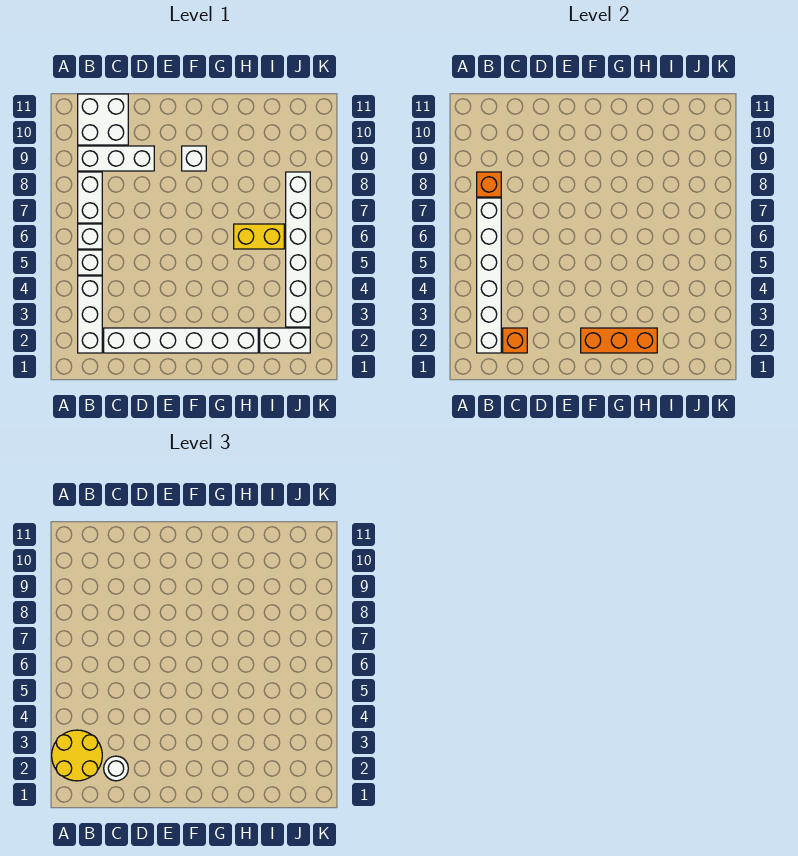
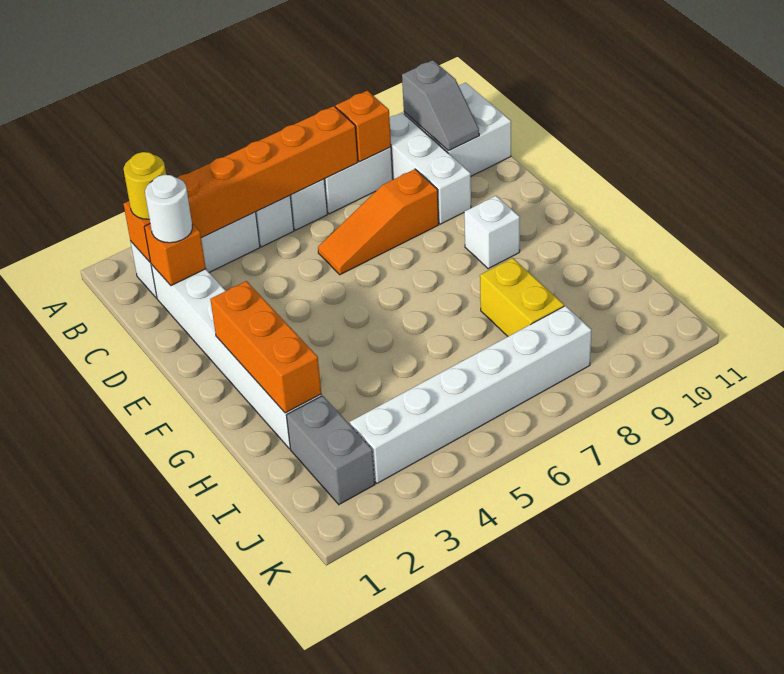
yellow round brick A2:B3 level 3 -> yellow round brick B2 level 3
white brick B2:B7 level 2 -> orange brick B2:B7 level 2
none -> grey slope B10:C10 level 2 top B
none -> orange slope D6:D8 level 1 top 8
yellow brick H6:I6 level 1 -> yellow brick H8:I8 level 1
white brick I2:J2 level 1 -> grey brick I2:J2 level 1

